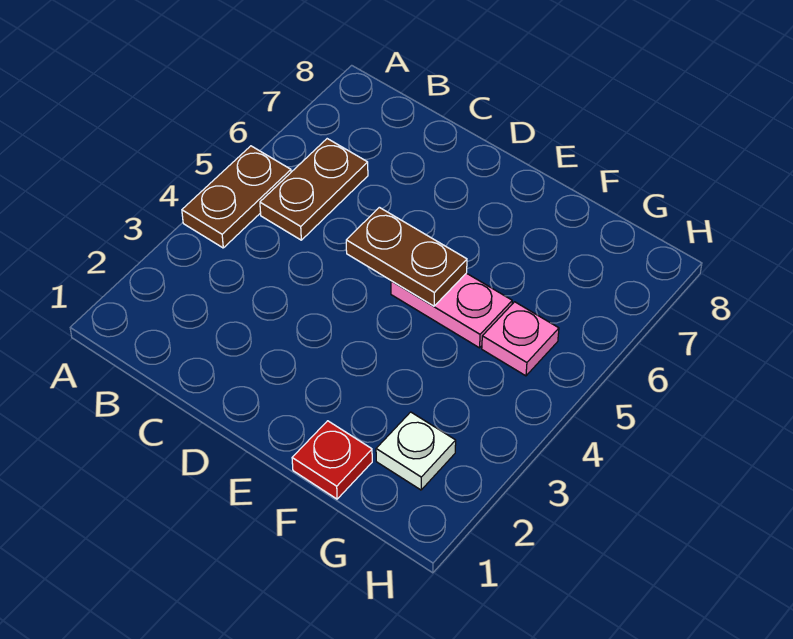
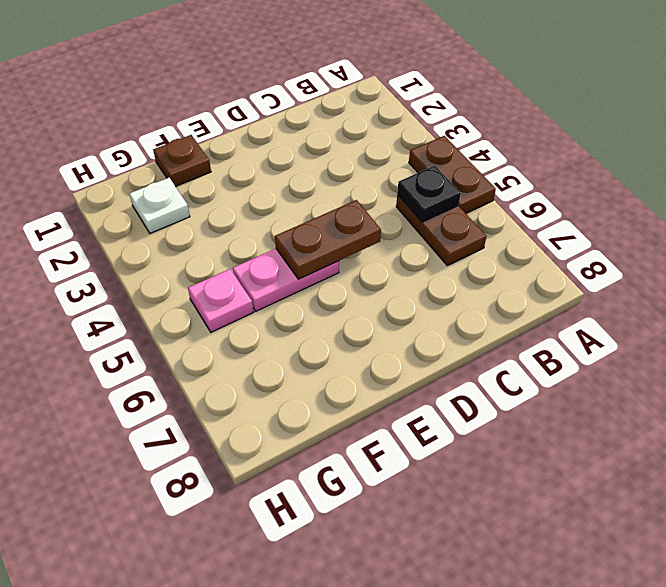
none -> black plate B5 level 2
red plate F1 level 1 -> brown plate F1 level 1

